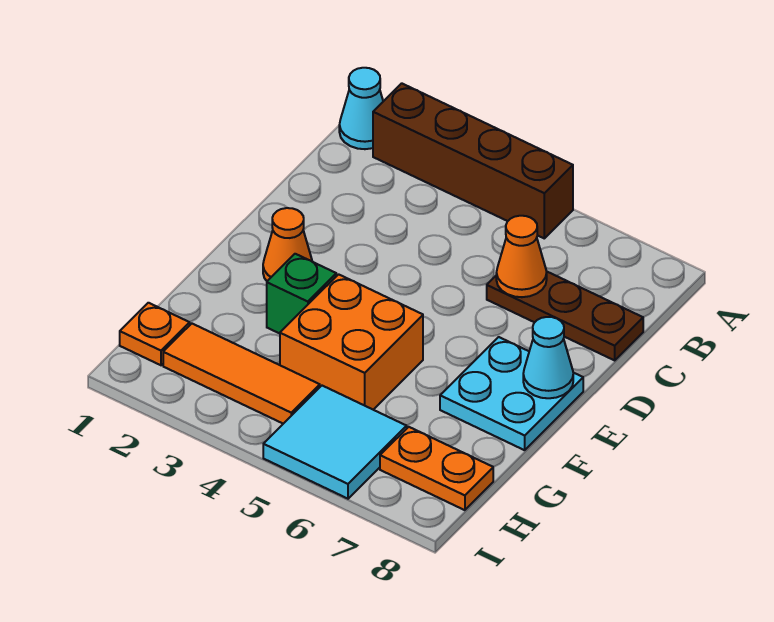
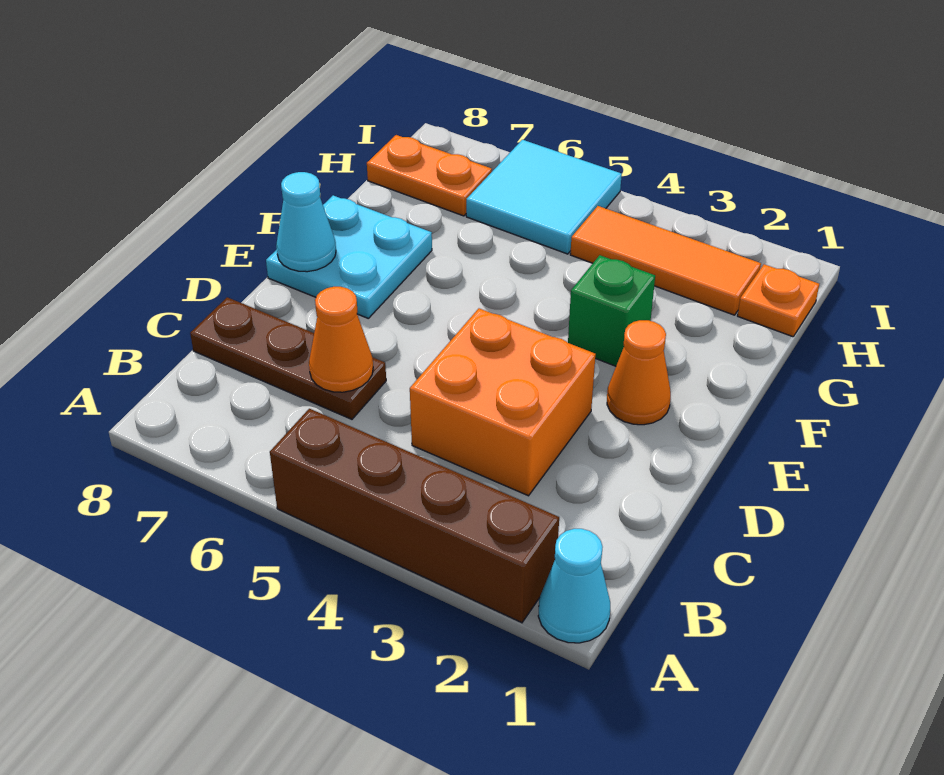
orange brick F4:G5 level 1 -> orange brick C3:D4 level 1

